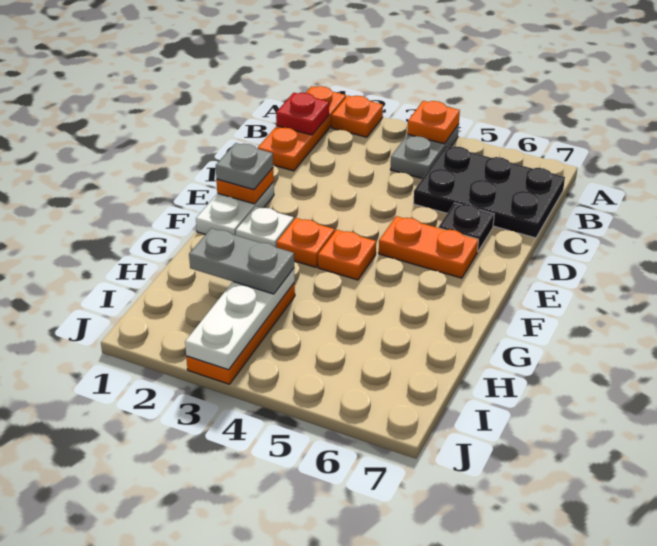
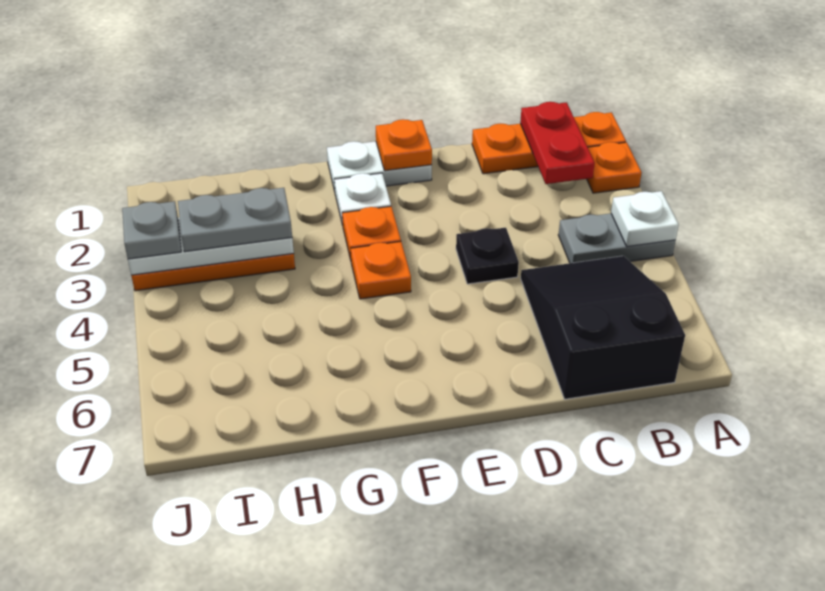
orange plate A4 level 2 -> white plate A4 level 2
red plate B1 level 2 -> red plate B1:B2 level 2
black plate B5:C7 level 1 -> black slope B5:C7 level 1 top 7
black plate D6 level 1 -> black plate D4 level 1
grey plate E1 level 3 -> grey plate J3 level 3
orange plate E5:E6 level 1 -> none
grey plate H2:H3 level 3 -> grey plate H3:I3 level 3

